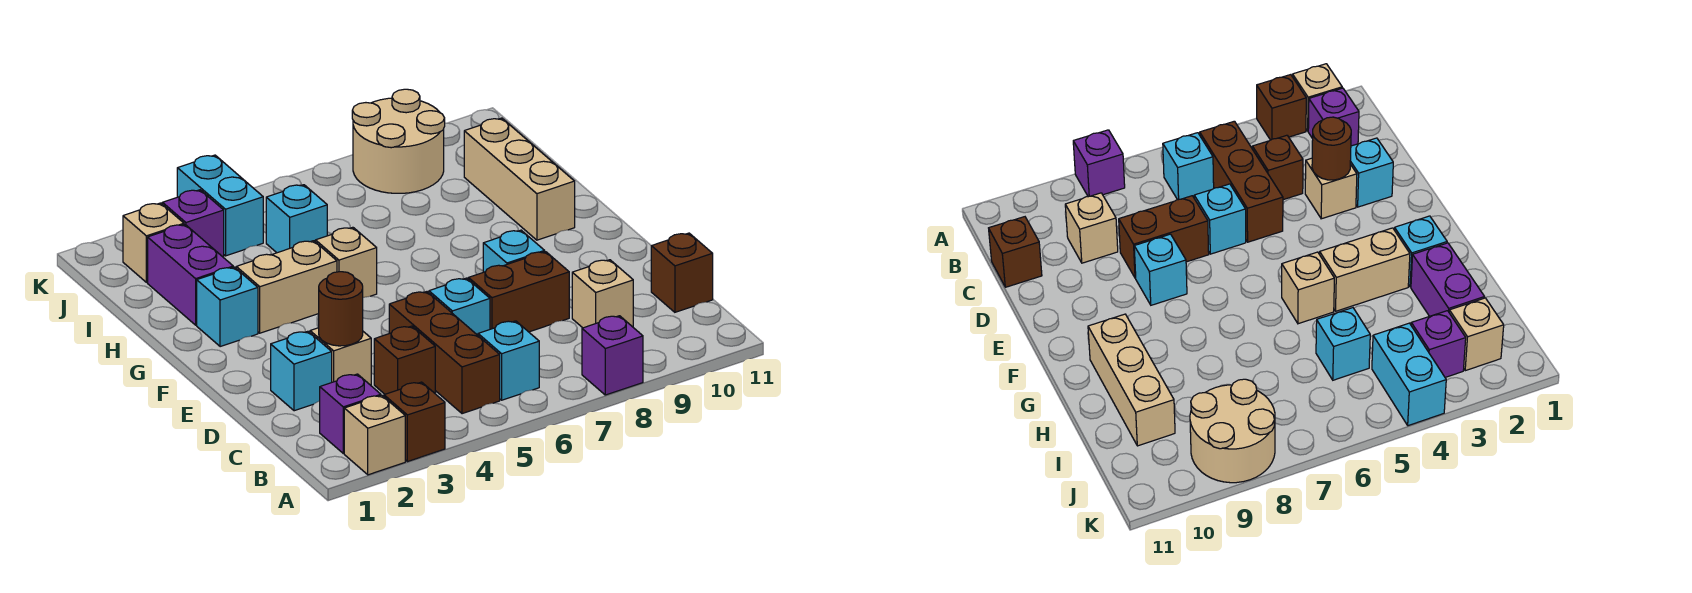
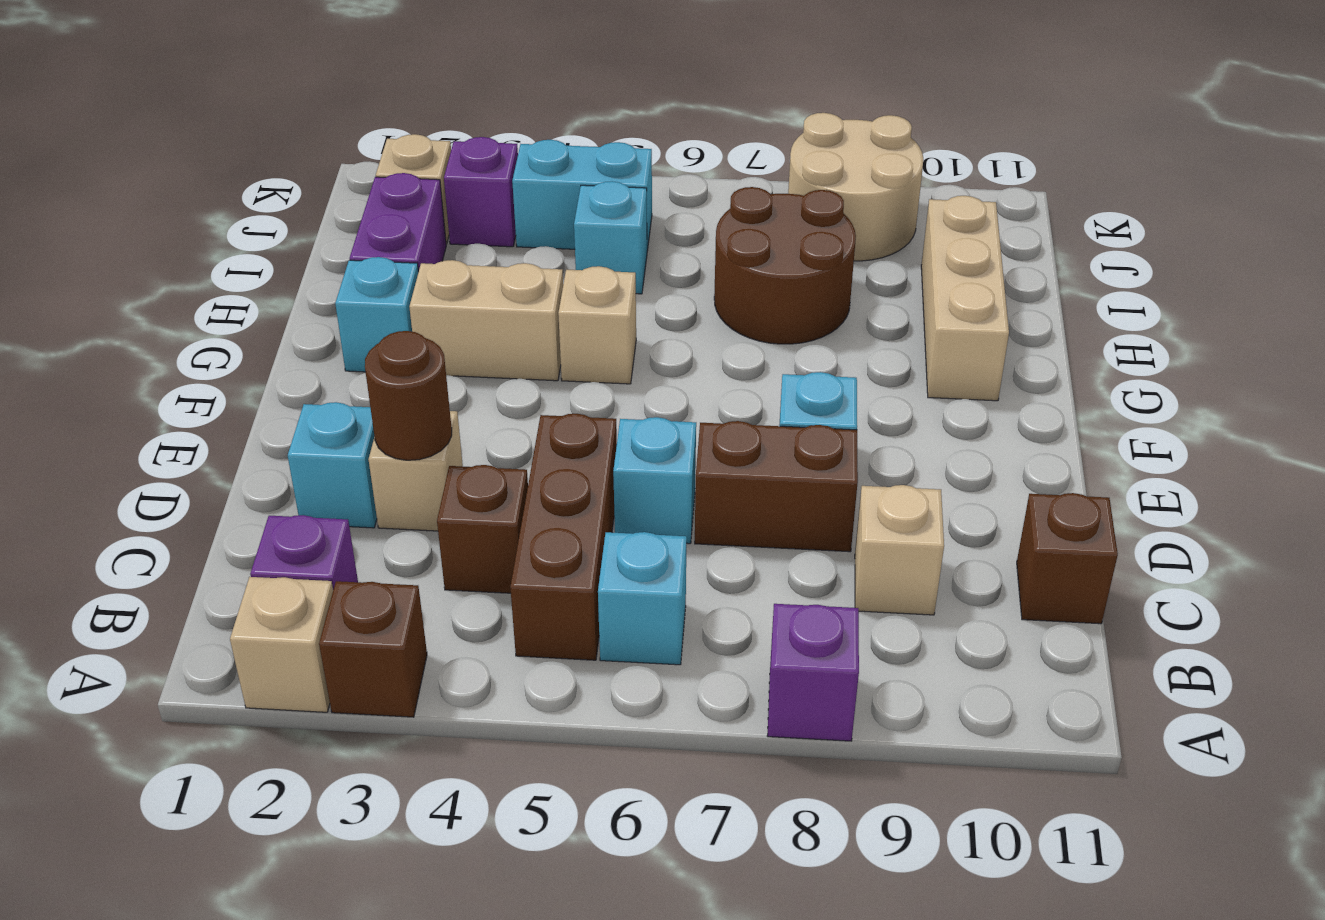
none -> brown round brick H7:I8 level 1
cyan brick J4:K4 level 1 -> cyan brick J4:J5 level 1

